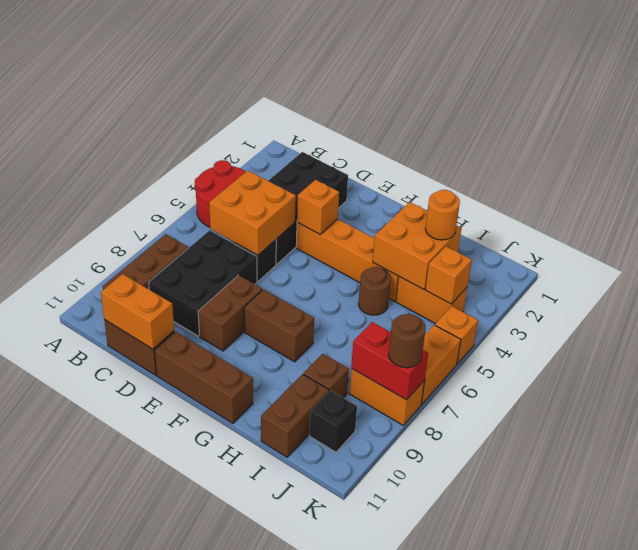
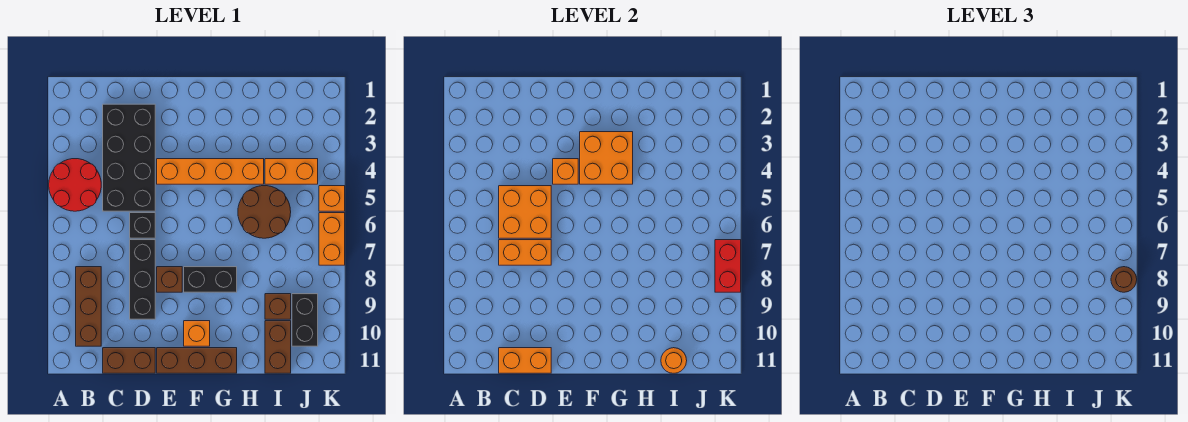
black brick C7:D9 level 1 -> black brick D7:D9 level 1
brown brick E8:E9 level 1 -> brown brick E8 level 1
brown brick F8:G8 level 1 -> black brick F8:G8 level 1
orange brick H3:I4 level 2 -> orange brick F3:G4 level 2
brown round brick H5 level 1 -> brown round brick H5:I6 level 1
orange round brick I3 level 3 -> orange round brick I11 level 2
orange brick J4 level 2 -> orange brick F10 level 1
orange brick J8:K8 level 1 -> orange brick C7:D7 level 2
red brick J8:K8 level 2 -> red brick K7:K8 level 2
black brick J10 level 1 -> black brick J9:J10 level 1

